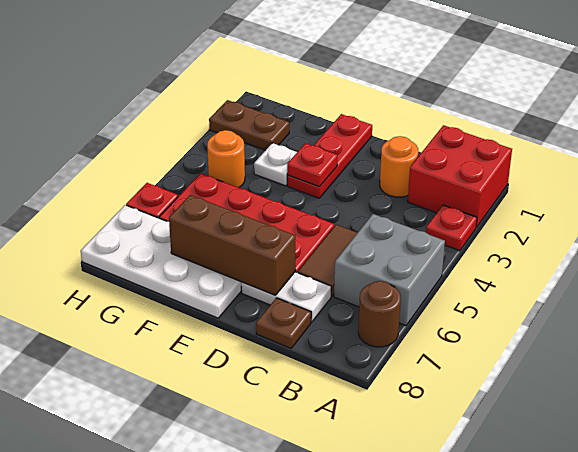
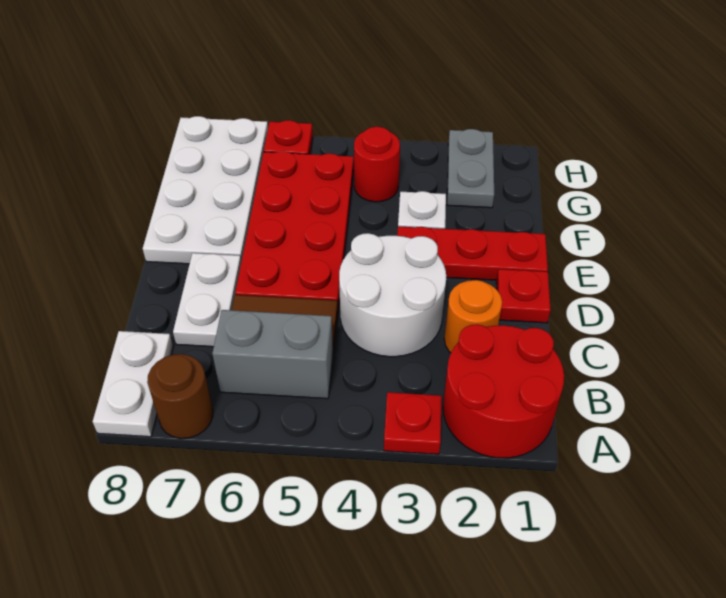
red brick A1:B2 level 1 -> red round brick A1:B2 level 1
grey brick A5:B6 level 1 -> grey brick B5:B6 level 1
none -> white plate A8:B8 level 1
none -> white round brick C3:D4 level 1
brown plate C8 level 1 -> none
brown brick D7:F7 level 2 -> none
red plate E3 level 2 -> red plate D1 level 1
brown plate G2:H2 level 1 -> grey plate G2:H2 level 1
orange round brick G4 level 1 -> red round brick G4 level 1

